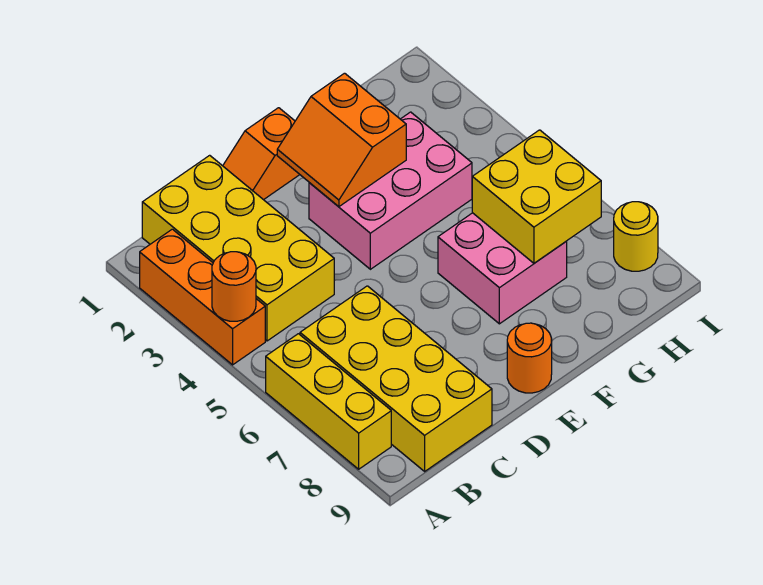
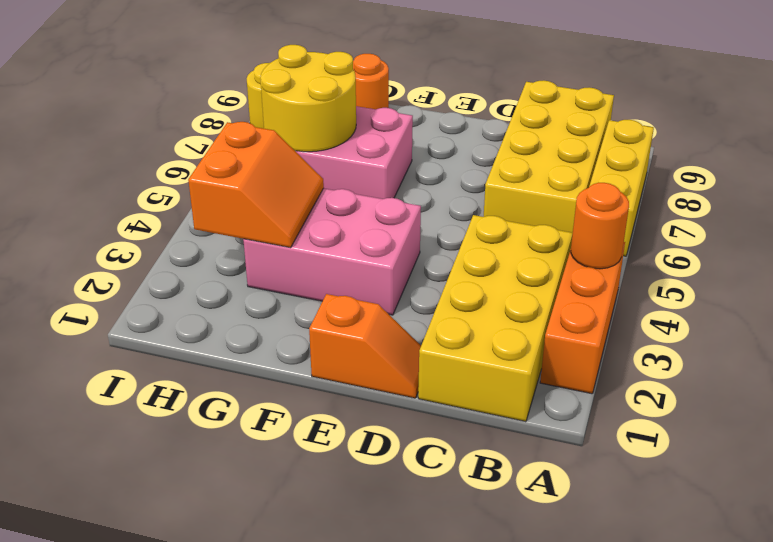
orange slope E2:F3 level 2 top F -> orange slope G3:H4 level 2 top H
orange round brick E9 level 1 -> orange round brick G9 level 1
yellow brick G6:H7 level 2 -> yellow round brick G6:H7 level 2

